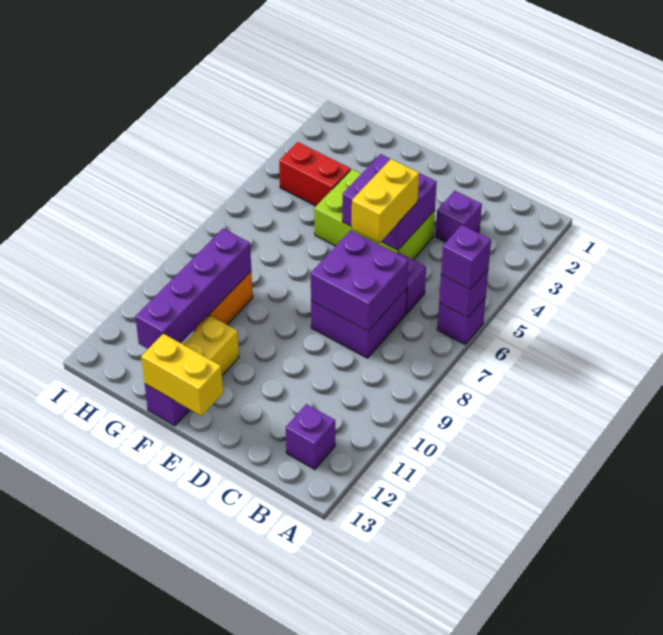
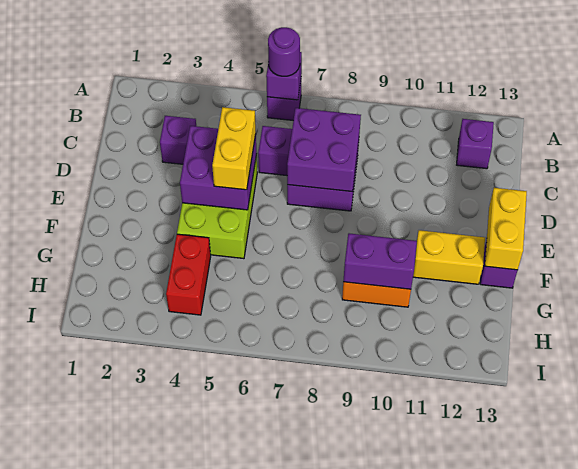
purple brick A6 level 3 -> purple round brick A6 level 3
yellow brick D5:D6 level 3 -> yellow brick D5:E5 level 3
purple brick G9:G12 level 2 -> purple brick G9:G10 level 2

